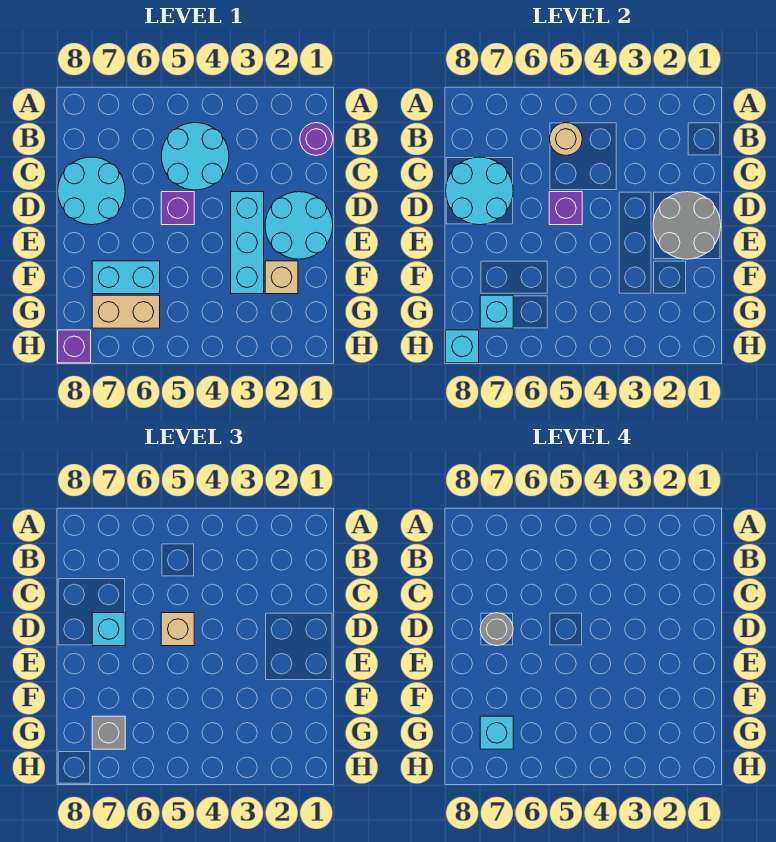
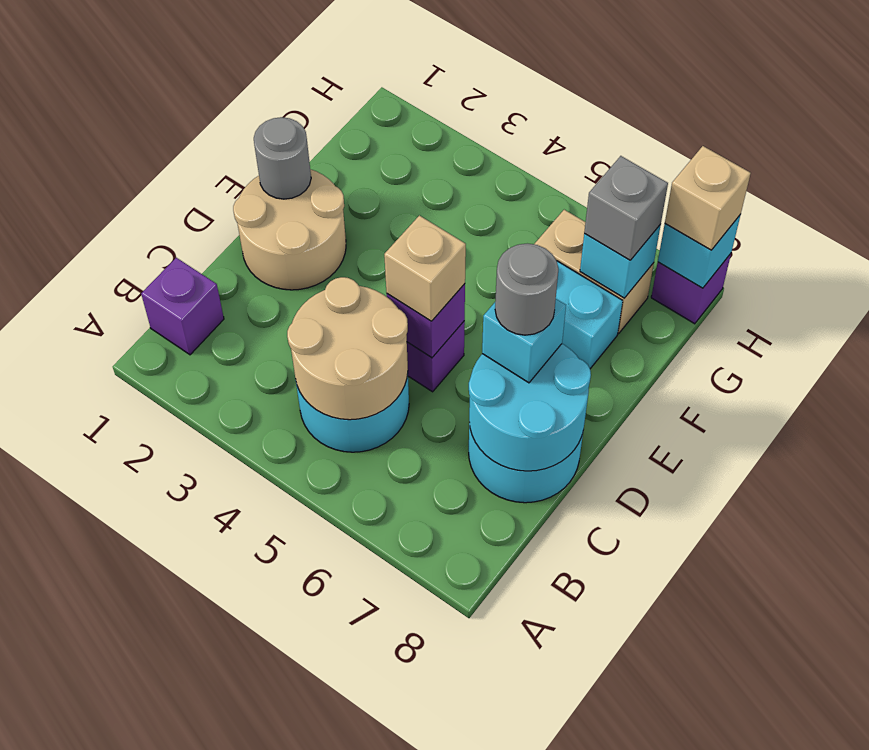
purple round brick B1 level 1 -> purple brick B1 level 1
tan round brick B5 level 2 -> tan round brick B4:C5 level 2
cyan round brick D1:E2 level 1 -> tan round brick D1:E2 level 1
grey round brick D1:E2 level 2 -> grey round brick E1 level 2
cyan brick D3:F3 level 1 -> none
tan brick F2 level 1 -> tan brick H8 level 3
cyan brick G7 level 4 -> none

